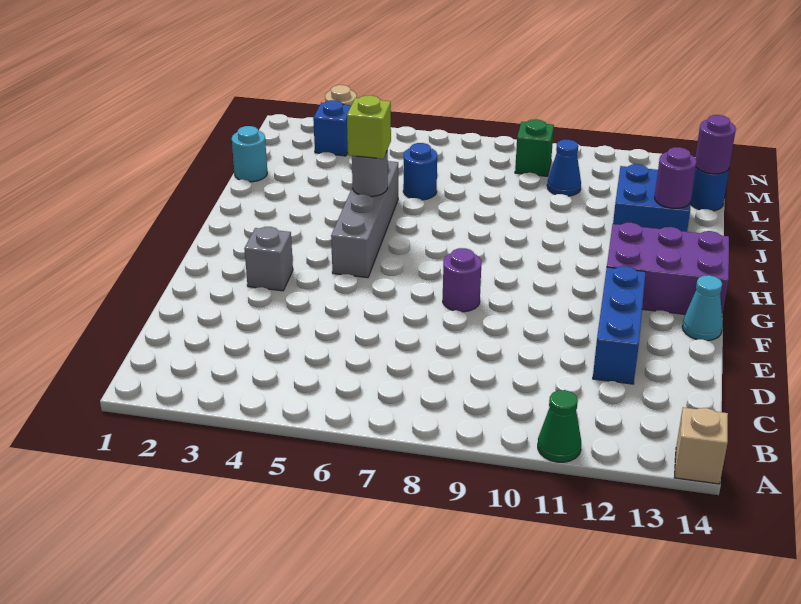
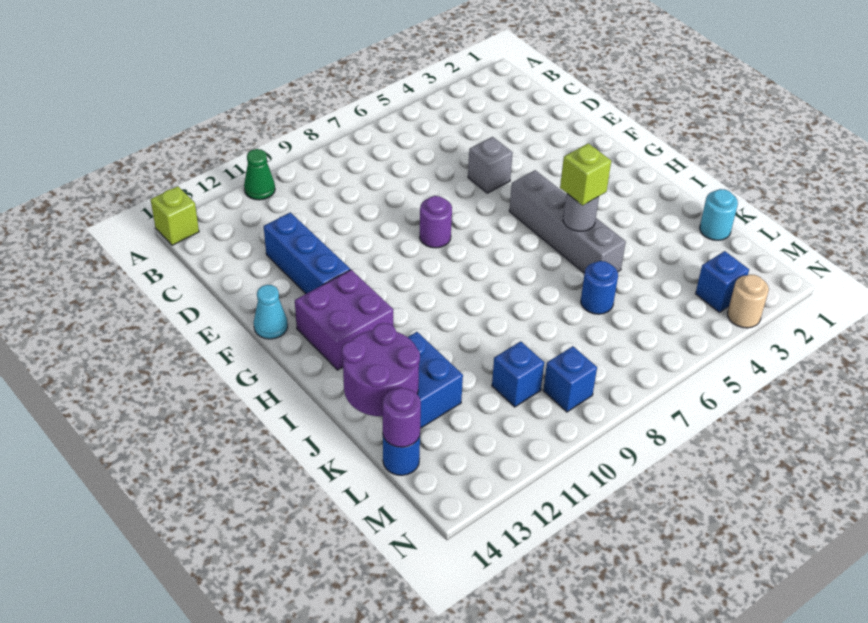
tan brick A14 level 1 -> lime brick A14 level 1
grey brick F3 level 1 -> grey brick E5 level 1
purple brick G12:H14 level 1 -> purple brick G12:H13 level 1
purple round brick J13 level 2 -> purple round brick J13:K14 level 2
blue cone L10 level 1 -> blue brick L10 level 1
green brick M9 level 1 -> blue brick M9 level 1

